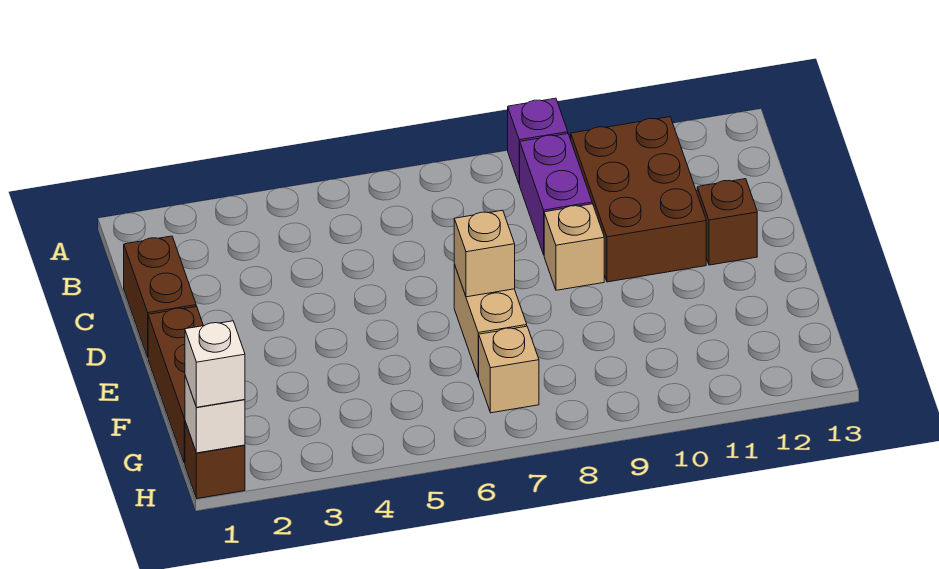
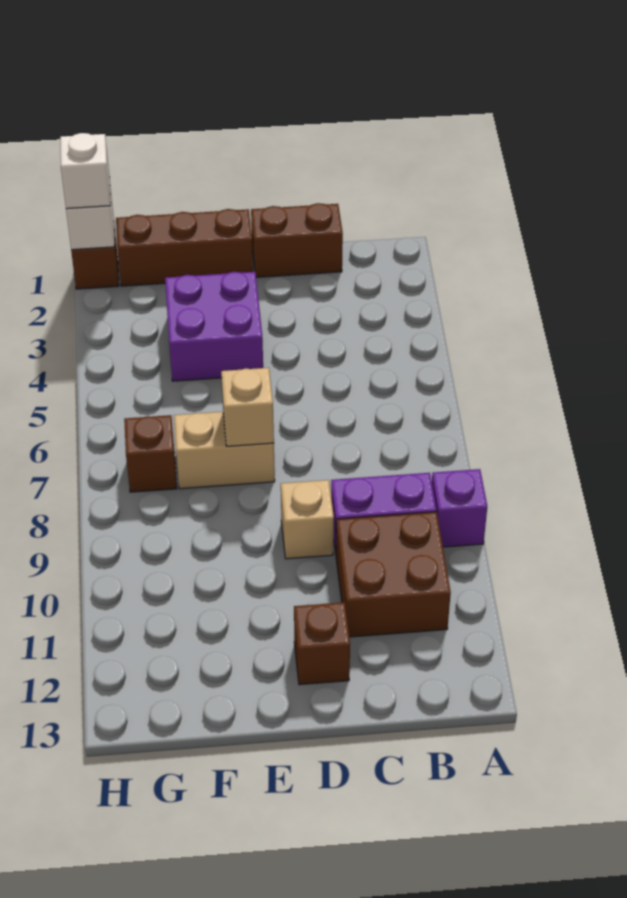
brown brick B10:D11 level 1 -> brown brick B10:C11 level 1
none -> purple brick E3:F4 level 1
tan brick G7 level 1 -> brown brick G7 level 1

